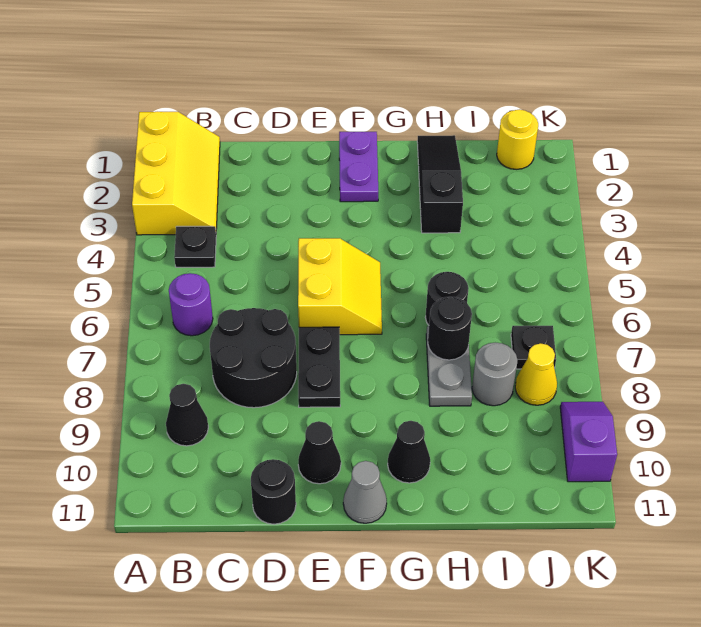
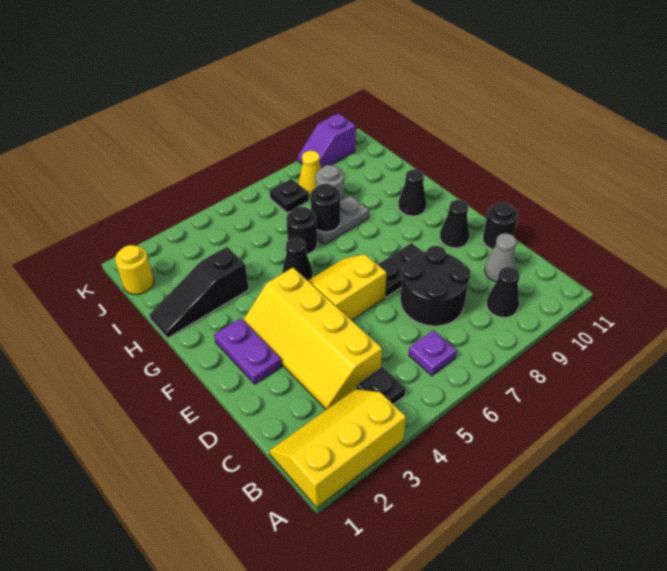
purple round brick B6 level 1 -> purple plate B6 level 1
none -> yellow slope C3:F4 level 1 top 4
purple plate F1:F2 level 1 -> purple plate E2:F2 level 1
grey cone F11 level 1 -> grey cone C10 level 1
none -> black cone G5 level 1

